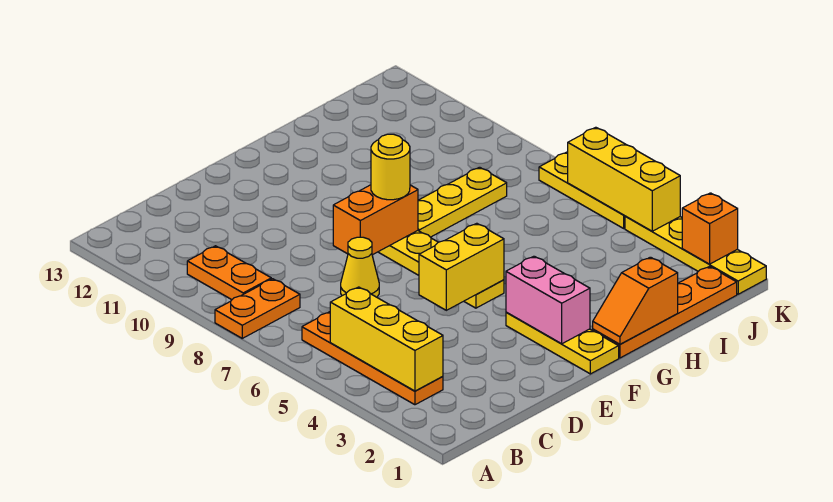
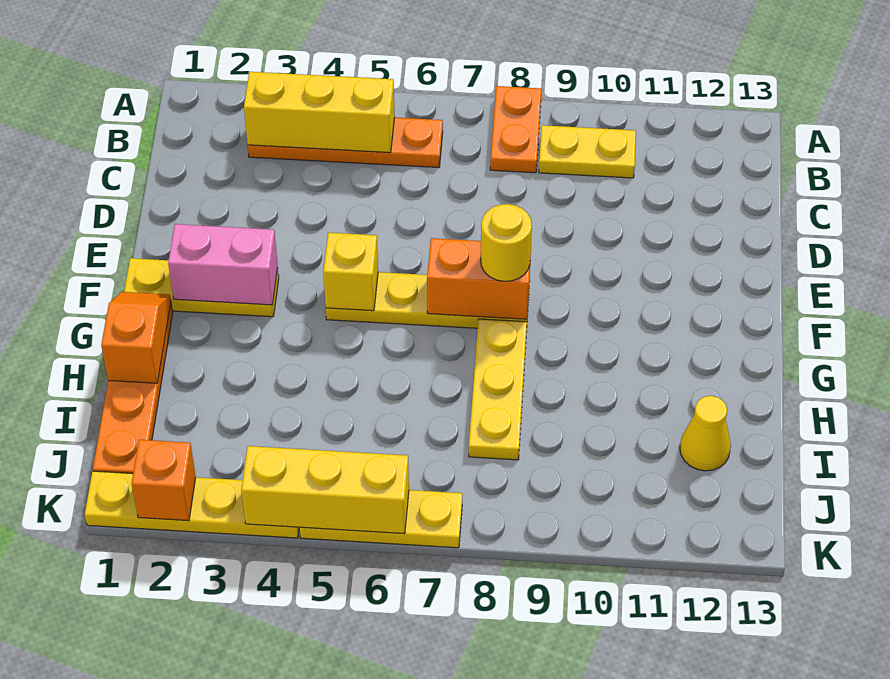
orange plate B9:B10 level 1 -> yellow plate B9:B10 level 1
yellow cone D7 level 1 -> yellow cone I12 level 1
yellow brick E5:F5 level 2 -> yellow brick F5 level 2
orange brick E8:F8 level 2 -> orange brick F7:F8 level 2

